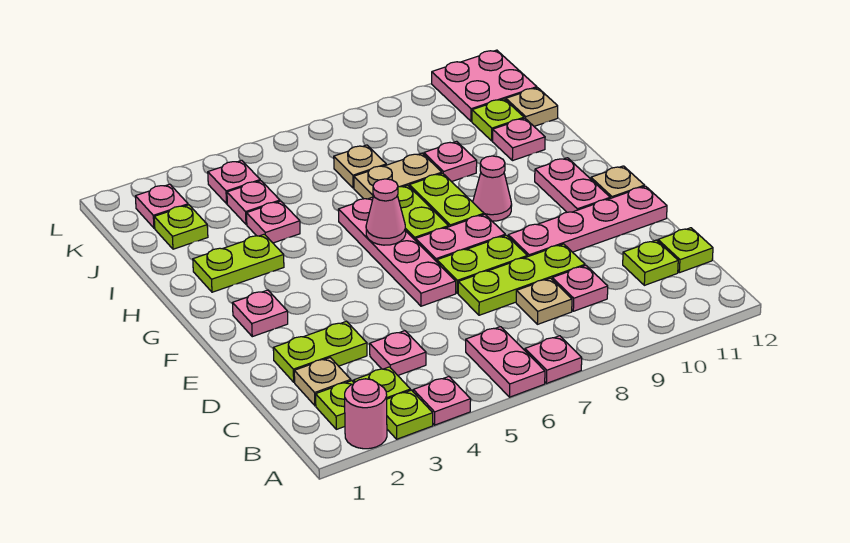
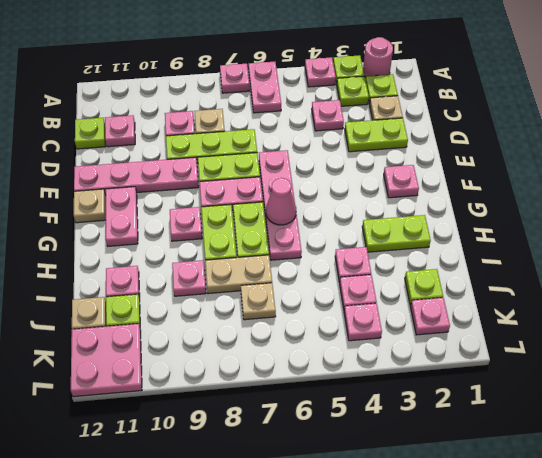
lime plate C11 level 1 -> pink plate C11 level 1
pink cone G9 level 1 -> pink plate G9 level 1

